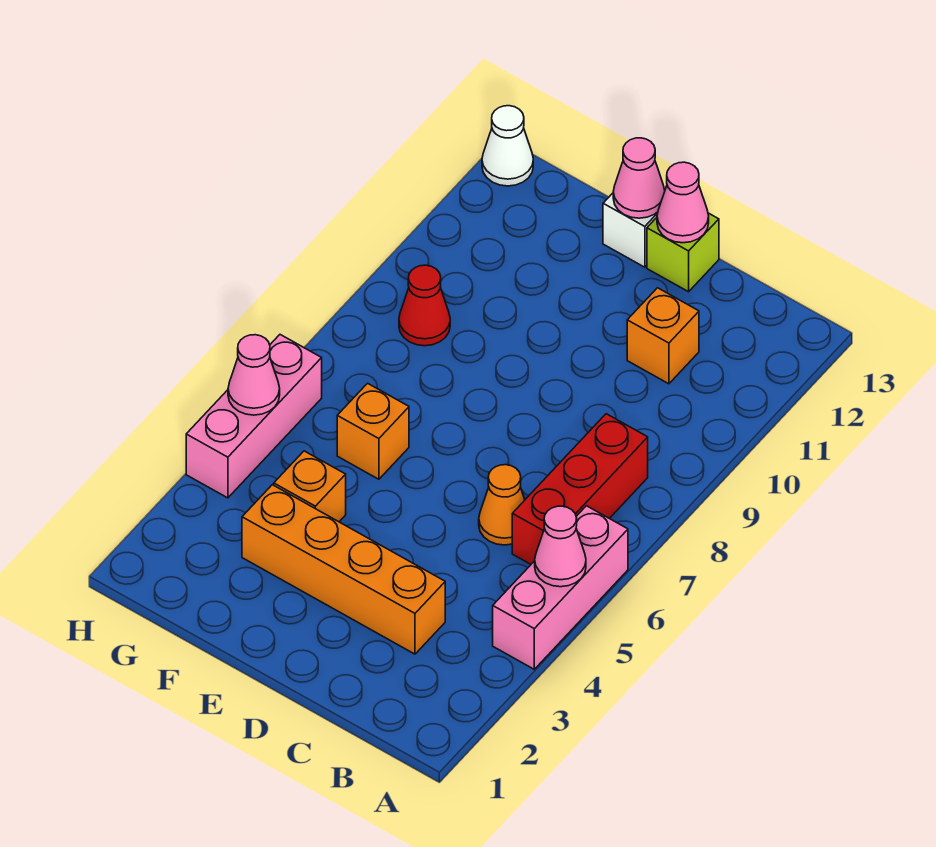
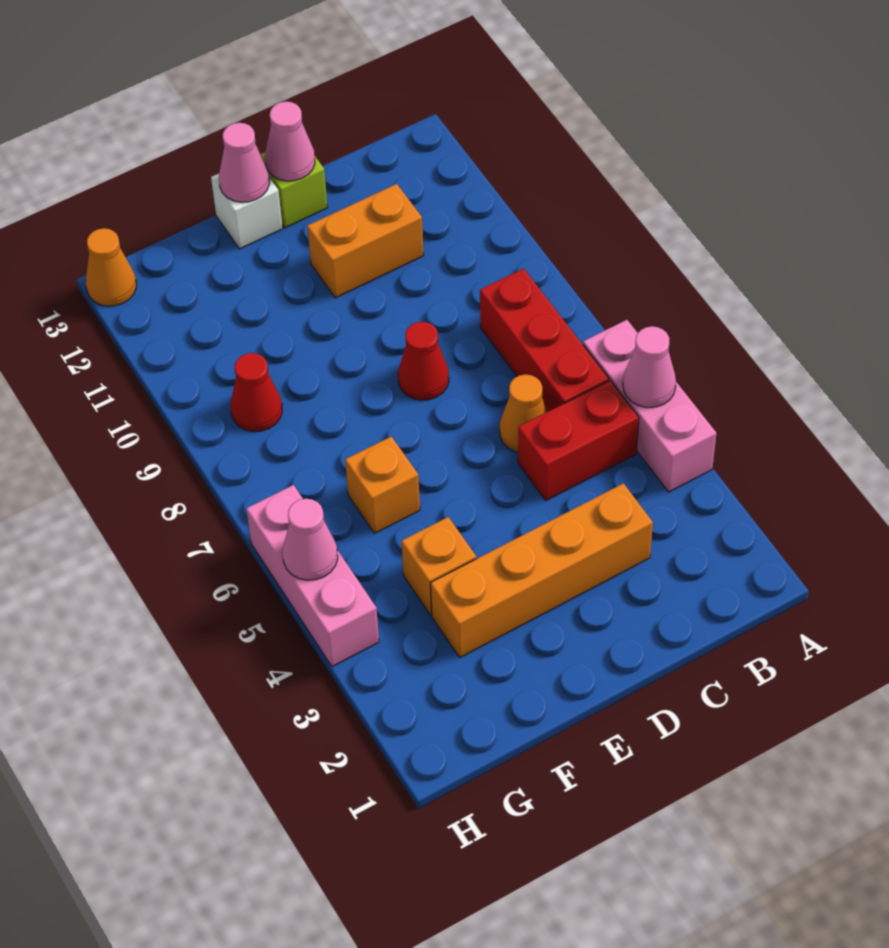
none -> red brick B5:C5 level 1
orange brick C11 level 1 -> orange brick C11:D11 level 1
none -> red cone D8 level 1
white cone H13 level 1 -> orange cone H13 level 1

